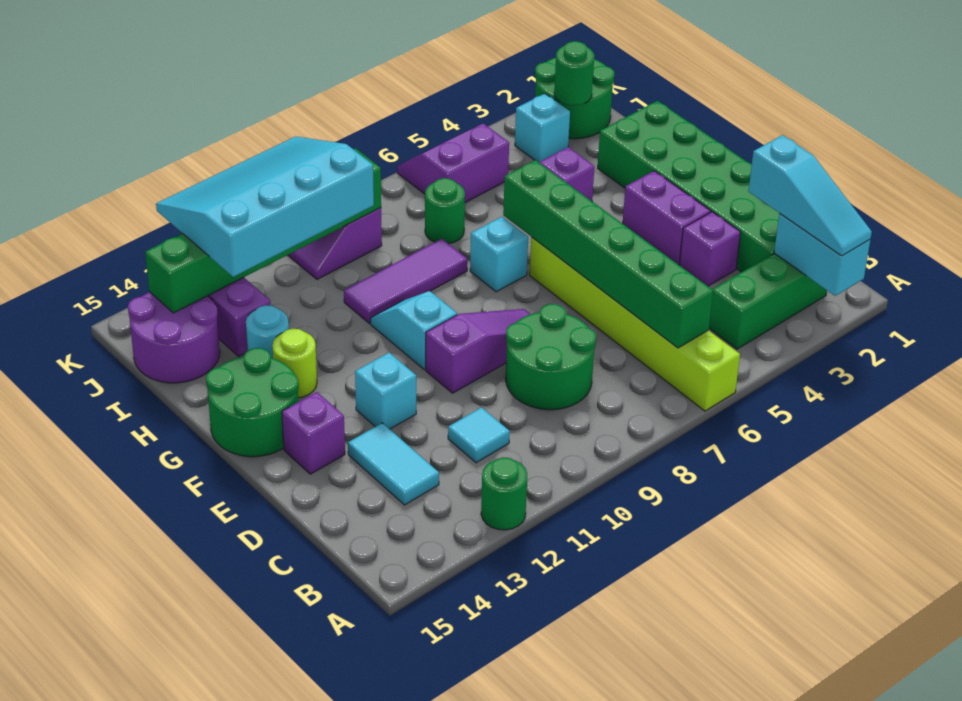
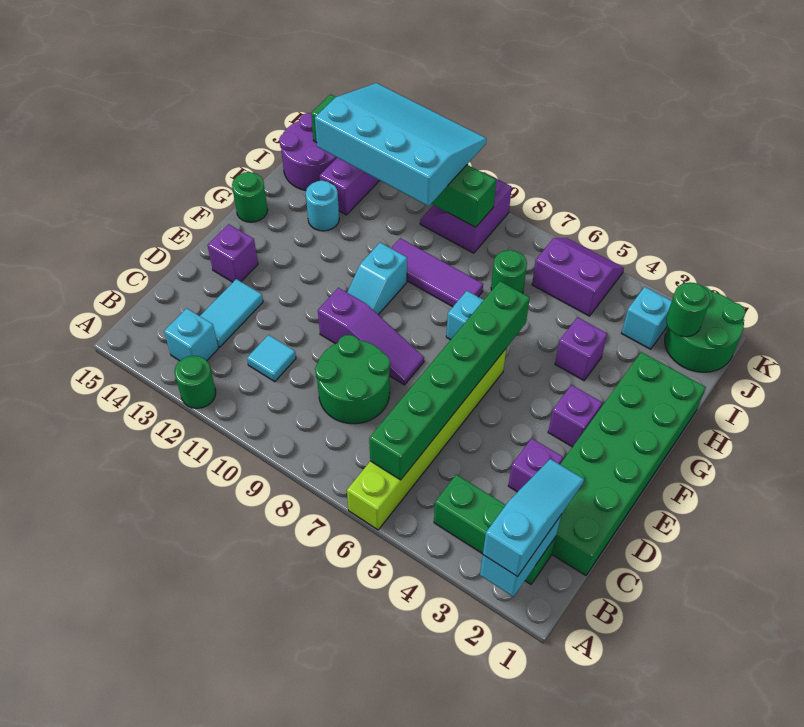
cyan slope A2:C2 level 3 top C -> cyan slope A2:C2 level 3 top A
purple brick E3:F3 level 1 -> purple brick F3 level 1
cyan brick E12 level 1 -> cyan brick B13 level 1
cyan slope F10:G10 level 1 top F -> cyan slope F10:G10 level 1 top G
green round brick F14:G15 level 1 -> green round brick G15 level 1
lime round brick G13 level 1 -> none

